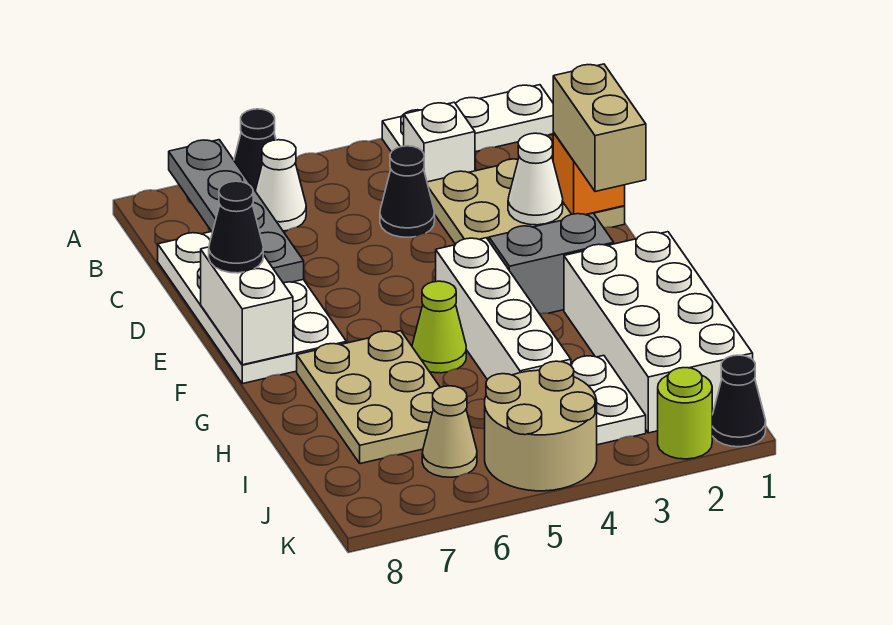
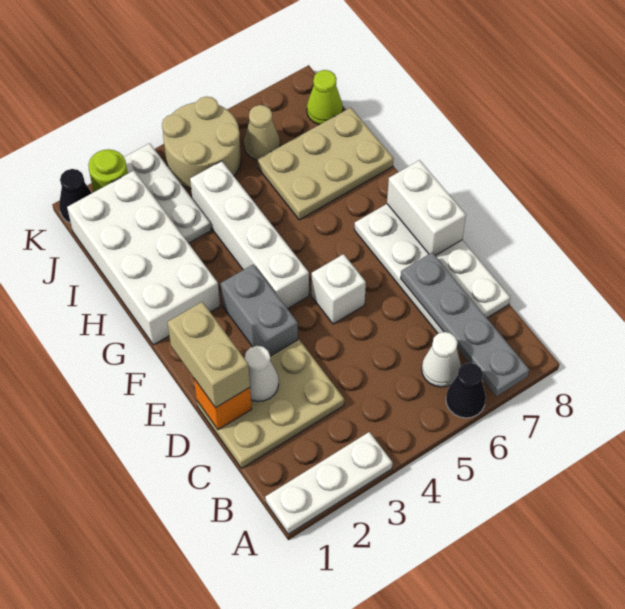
white brick B3 level 1 -> white brick E5 level 1
black cone C4 level 1 -> none
black cone E8 level 3 -> none
grey brick F2:F3 level 1 -> grey brick E3:F3 level 1
lime cone G5 level 1 -> lime cone J8 level 1
tan plate G6:I7 level 1 -> tan plate H6:I8 level 1
white plate I3:J3 level 1 -> white plate I3:K3 level 1

